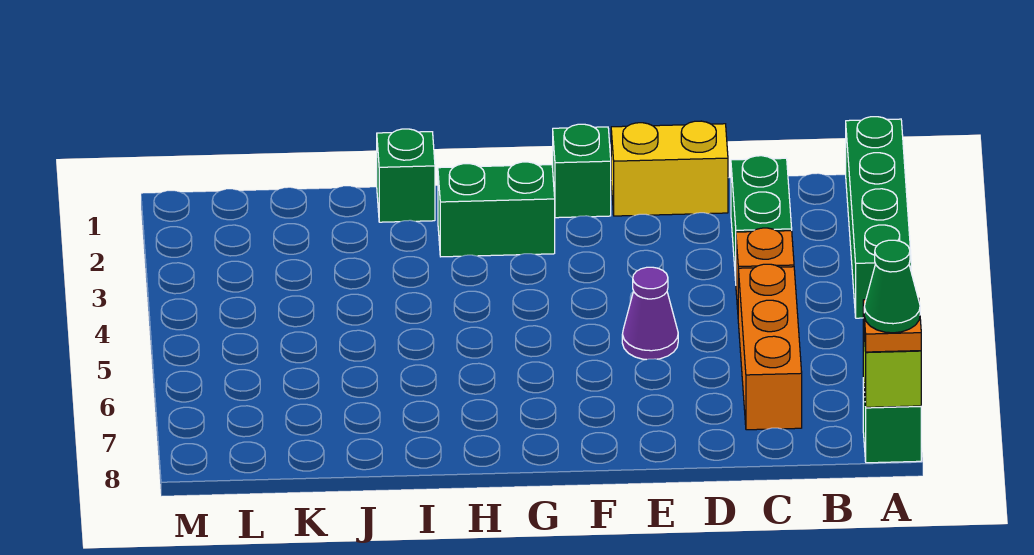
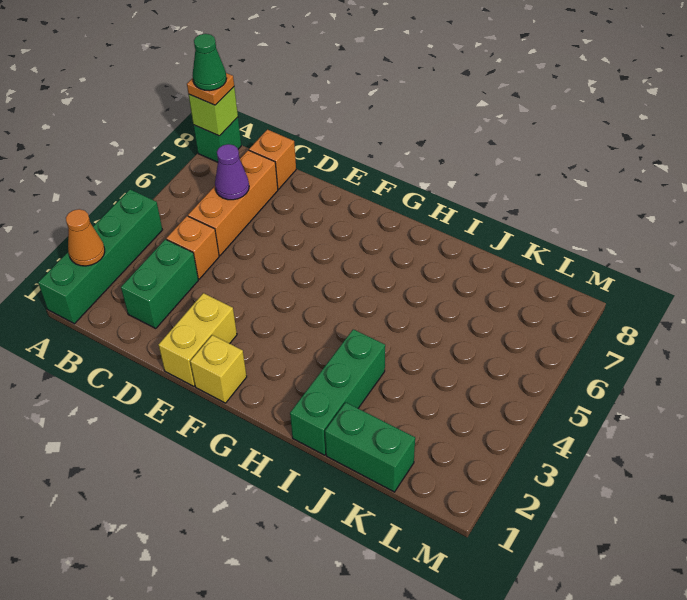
none -> orange cone A2 level 2
none -> orange brick C8 level 1
yellow brick D1:E1 level 1 -> yellow brick E1:E2 level 1
purple cone E5 level 1 -> purple cone C6 level 2
green brick F1 level 1 -> yellow brick F1 level 1
green brick G2:H2 level 1 -> green brick J1:K1 level 1
green brick I1 level 1 -> green brick I1:I3 level 1

